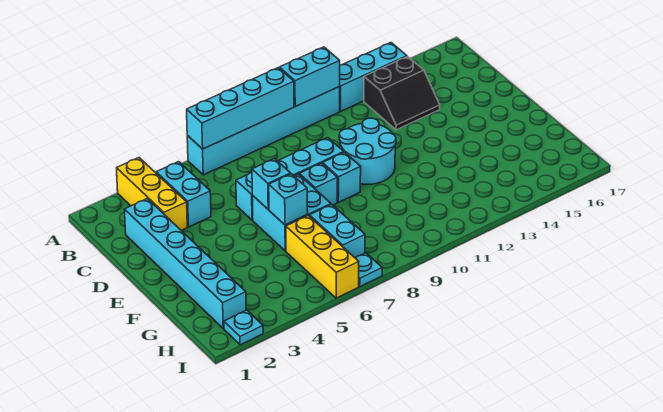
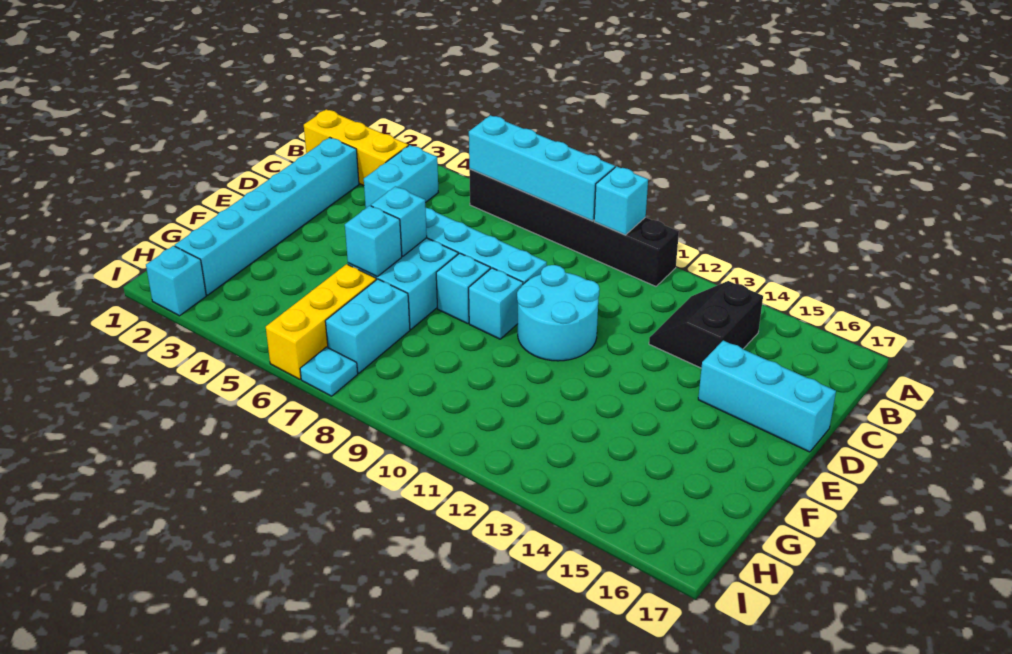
yellow brick A3:C3 level 1 -> yellow brick B1:B3 level 1
cyan brick A6:A11 level 1 -> black brick A6:A11 level 1
cyan brick A10:A11 level 2 -> cyan brick A10 level 2
cyan brick A12:A14 level 1 -> cyan brick D15:D17 level 1
black slope B13:C14 level 1 top B -> black slope B13:C14 level 1 top 14
cyan plate I2 level 1 -> cyan brick I2 level 1

